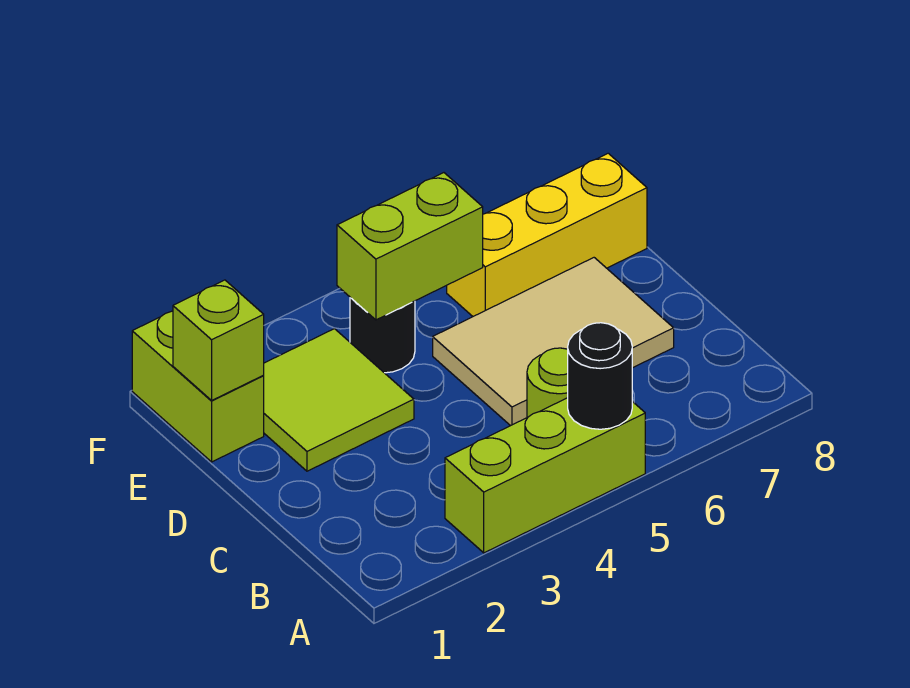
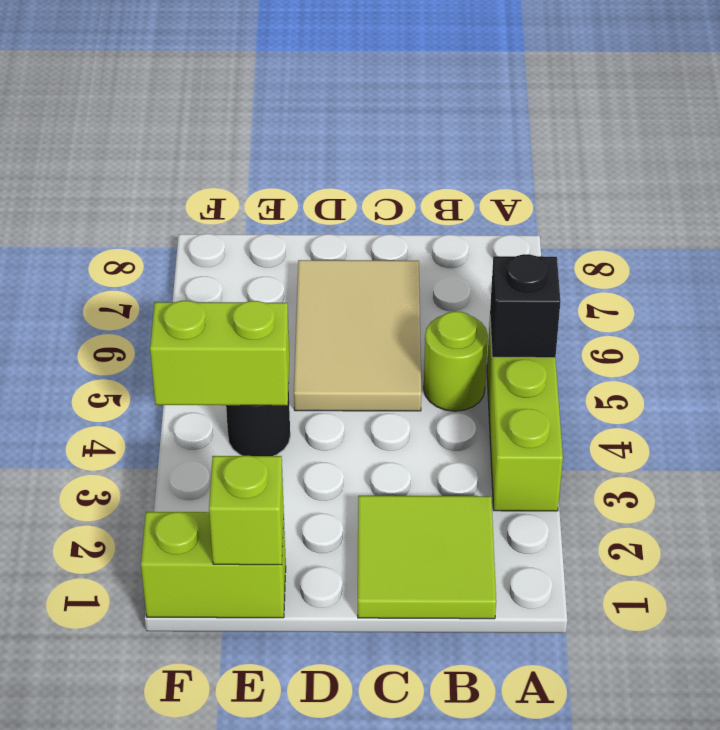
black round brick A5 level 2 -> black brick A5 level 2
lime tile D2:E3 level 1 -> lime tile B1:C2 level 1
lime brick E4:E5 level 2 -> lime brick E4:F4 level 2
yellow brick E6:E8 level 1 -> none

